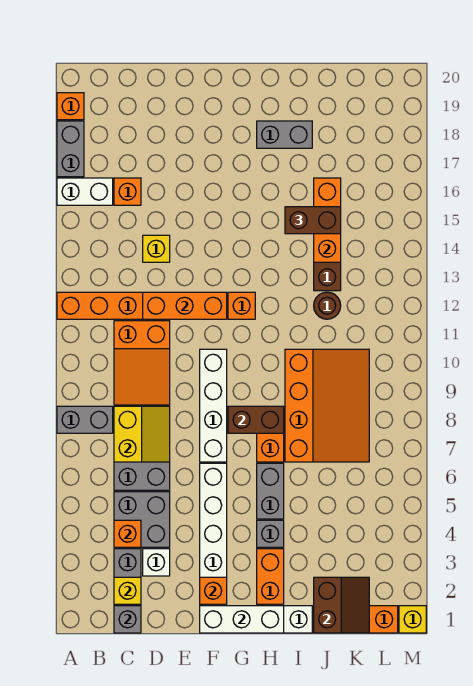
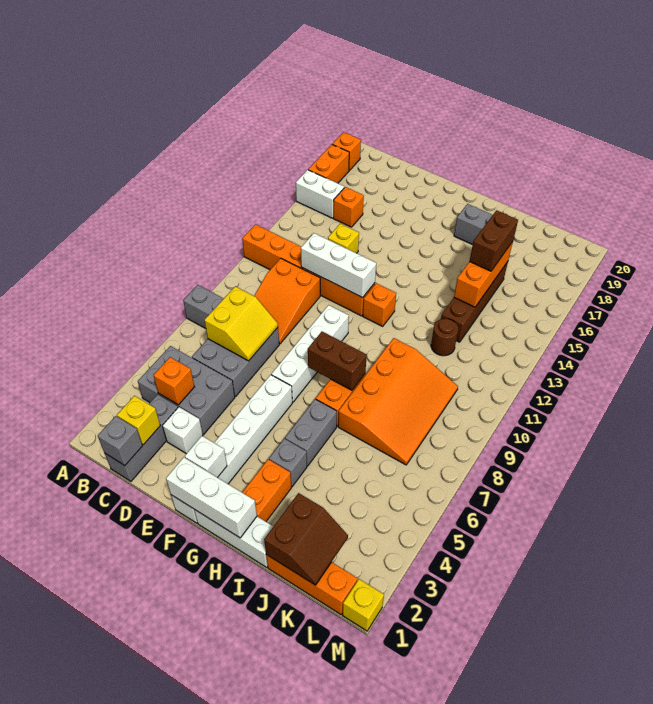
grey brick A17:A18 level 1 -> orange brick A17:A18 level 1
grey brick C4:D5 level 1 -> grey brick B4:D5 level 1
orange brick D12:F12 level 2 -> white brick D12:F12 level 2
orange brick F2 level 2 -> white brick F2 level 2
brown brick I15:J15 level 3 -> brown brick J15:J16 level 3

